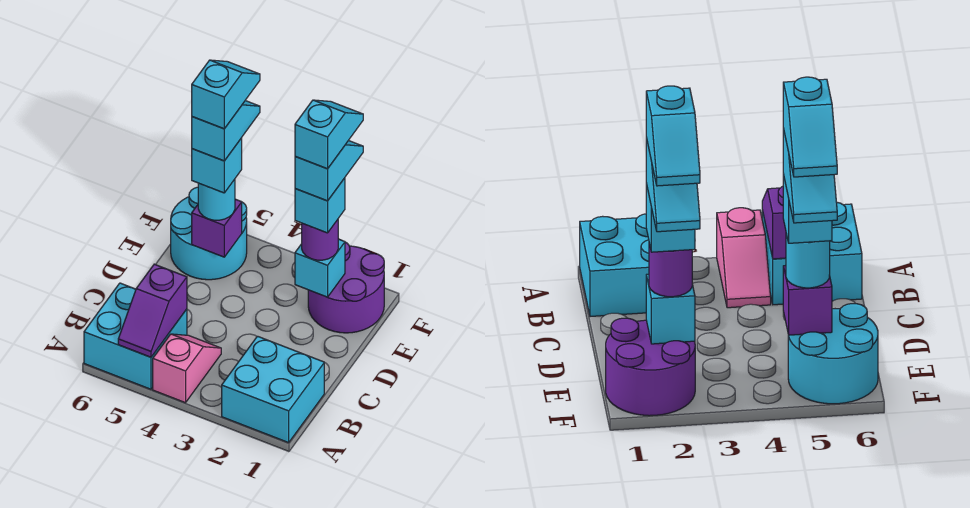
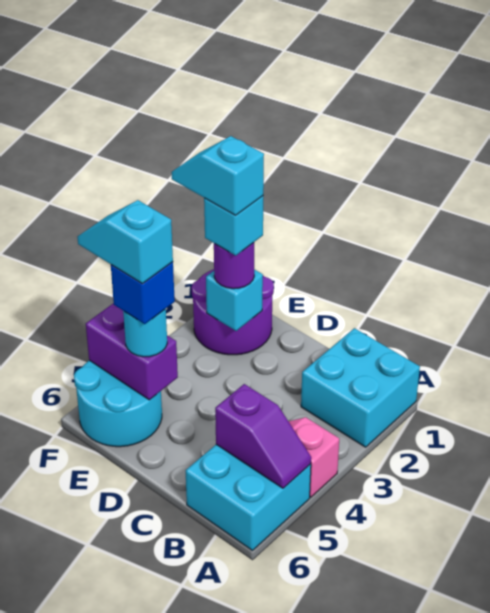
cyan slope E2:F2 level 6 top E -> none
purple brick E5 level 2 -> purple brick E5:F5 level 2
cyan brick E5 level 4 -> blue brick E5 level 4
cyan slope E5:F5 level 6 top E -> none

